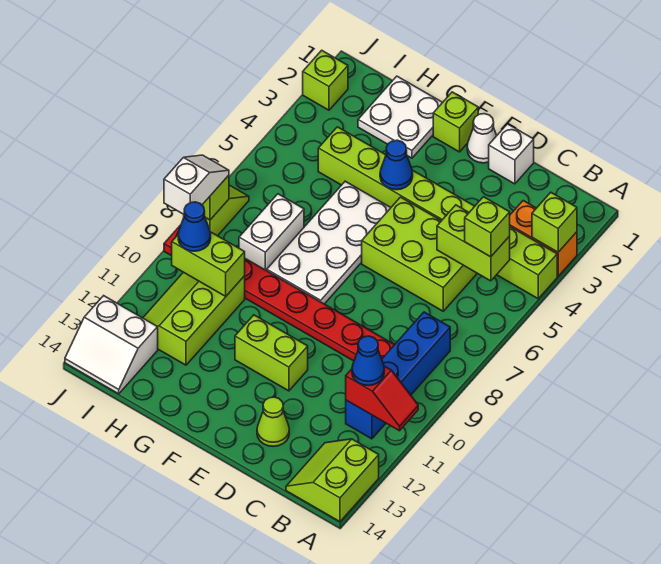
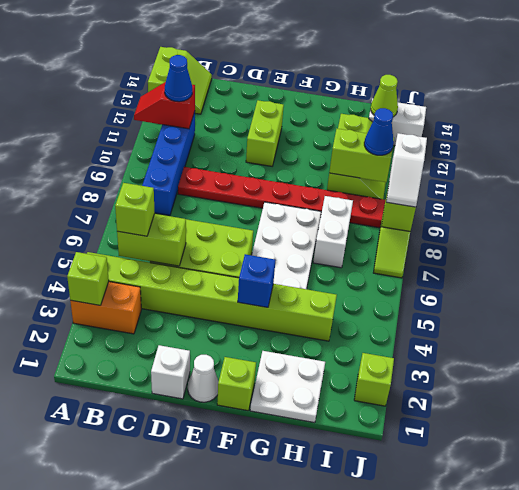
lime cone D13 level 1 -> lime cone I13 level 2
lime brick E11:F11 level 1 -> lime brick E11:E12 level 1
blue cone F4 level 2 -> blue brick F4 level 2

